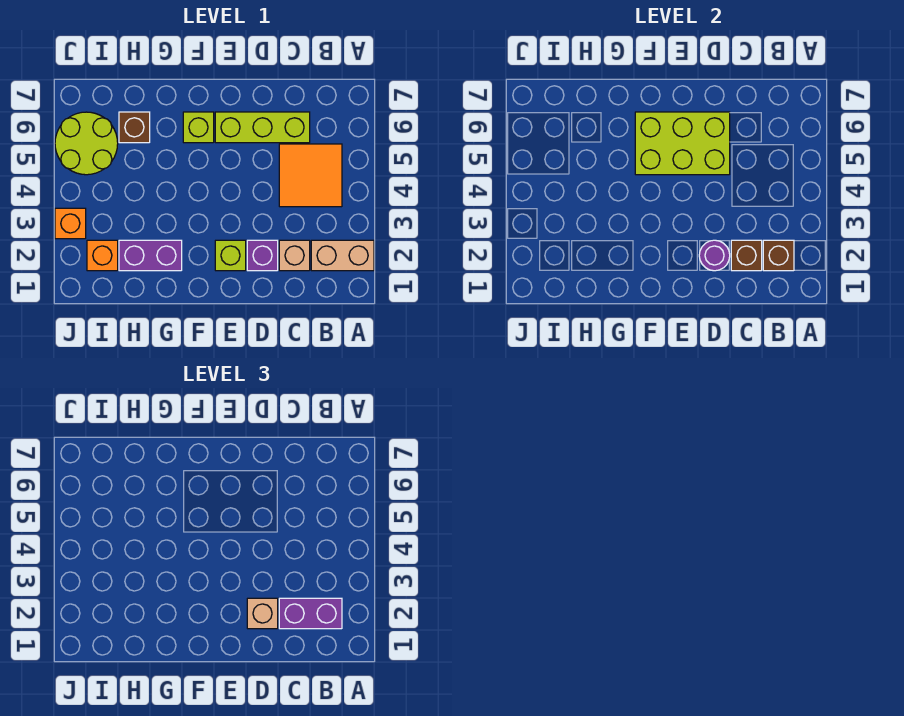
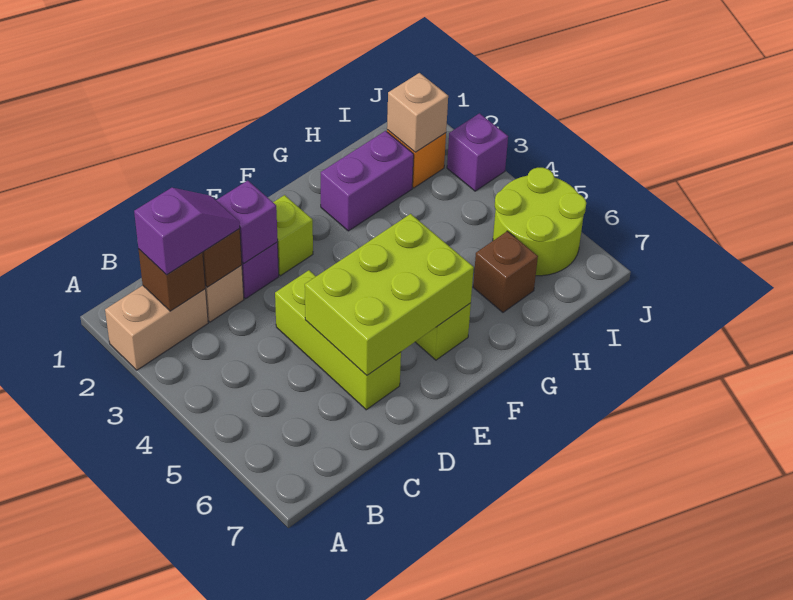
purple brick B2:C2 level 3 -> purple slope B2:C2 level 3 top B
orange tile B4:C5 level 1 -> none
lime brick C6:E6 level 1 -> lime brick D4:D6 level 1
purple round brick D2 level 2 -> purple brick D2 level 2
tan brick D2 level 3 -> tan brick I2 level 2
orange brick J3 level 1 -> purple brick J3 level 1

